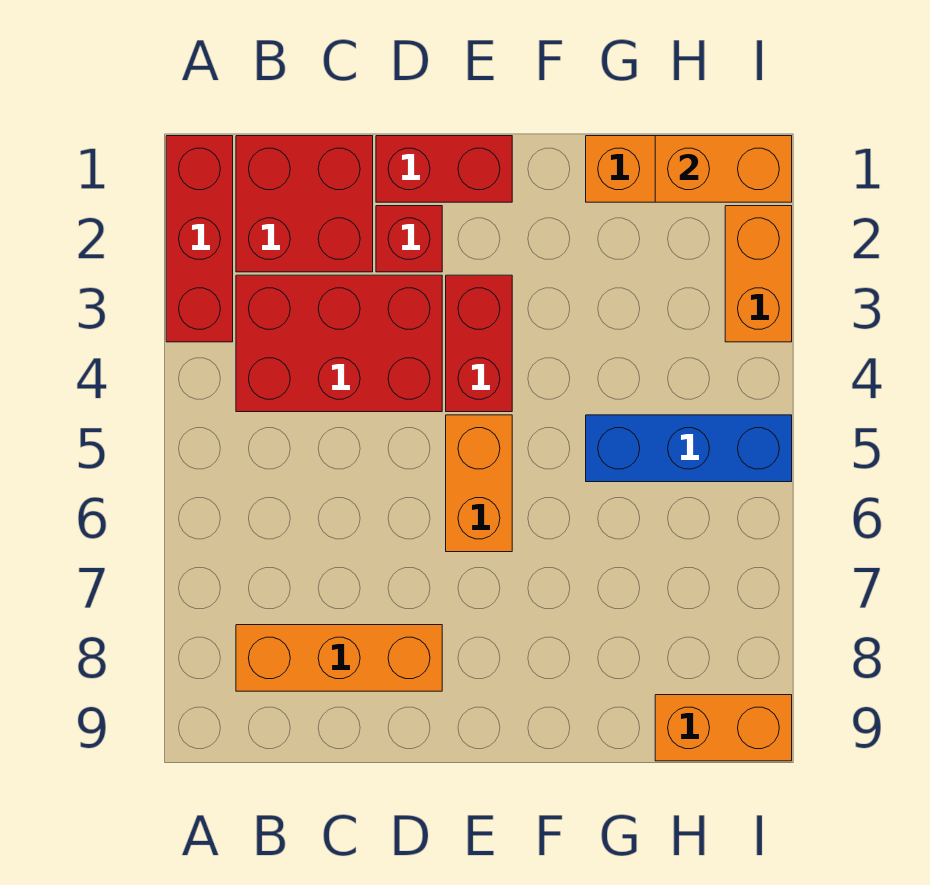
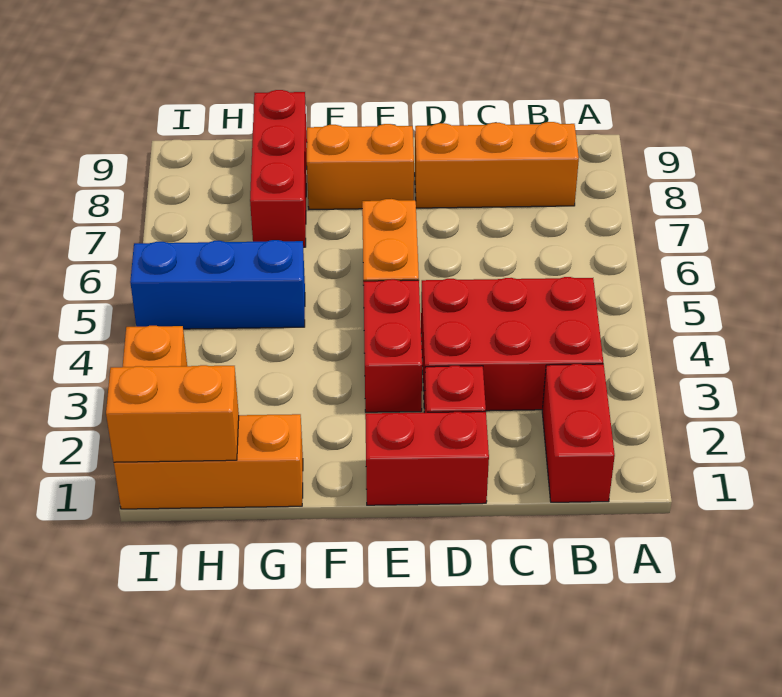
red brick A1:A3 level 1 -> red brick G7:G9 level 1
red brick B1:C2 level 1 -> red brick B1:B2 level 1
orange brick H9:I9 level 1 -> orange brick E8:F8 level 1

